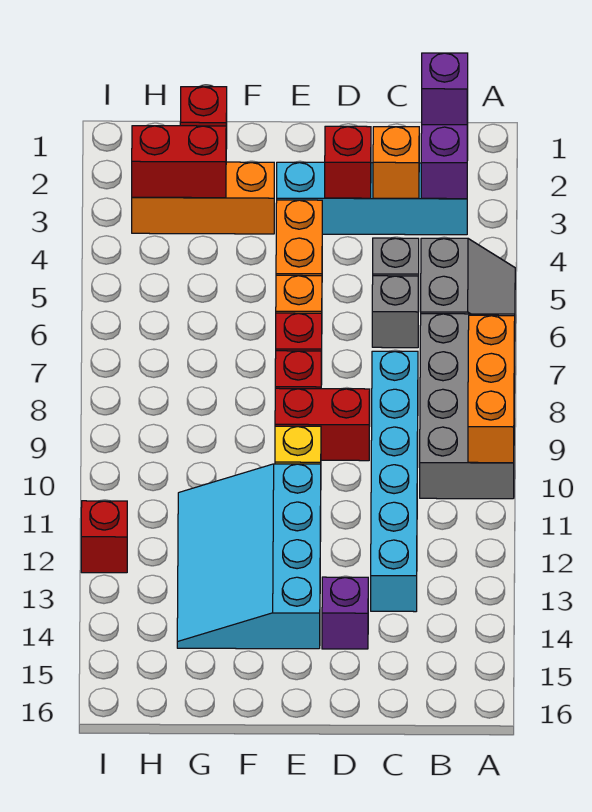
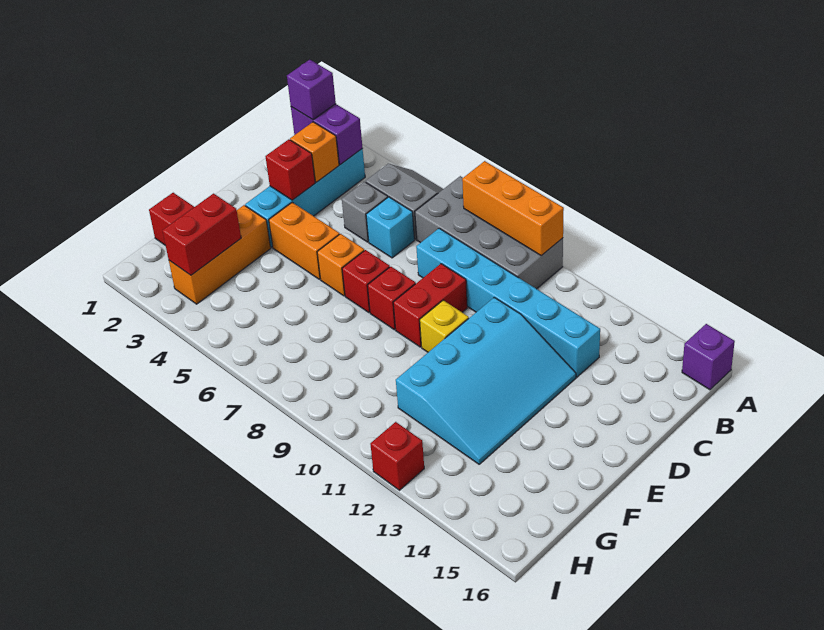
grey brick C6 level 1 -> cyan brick C6 level 1
purple brick D14 level 1 -> purple brick A16 level 1
cyan slope E11:G14 level 1 top E -> cyan slope D11:G13 level 1 top 11

